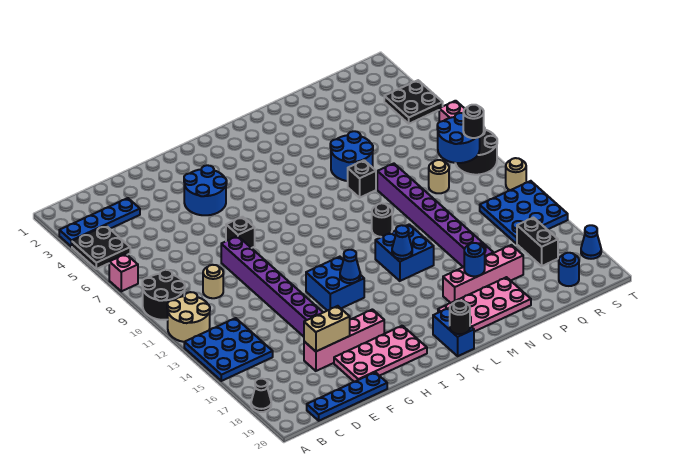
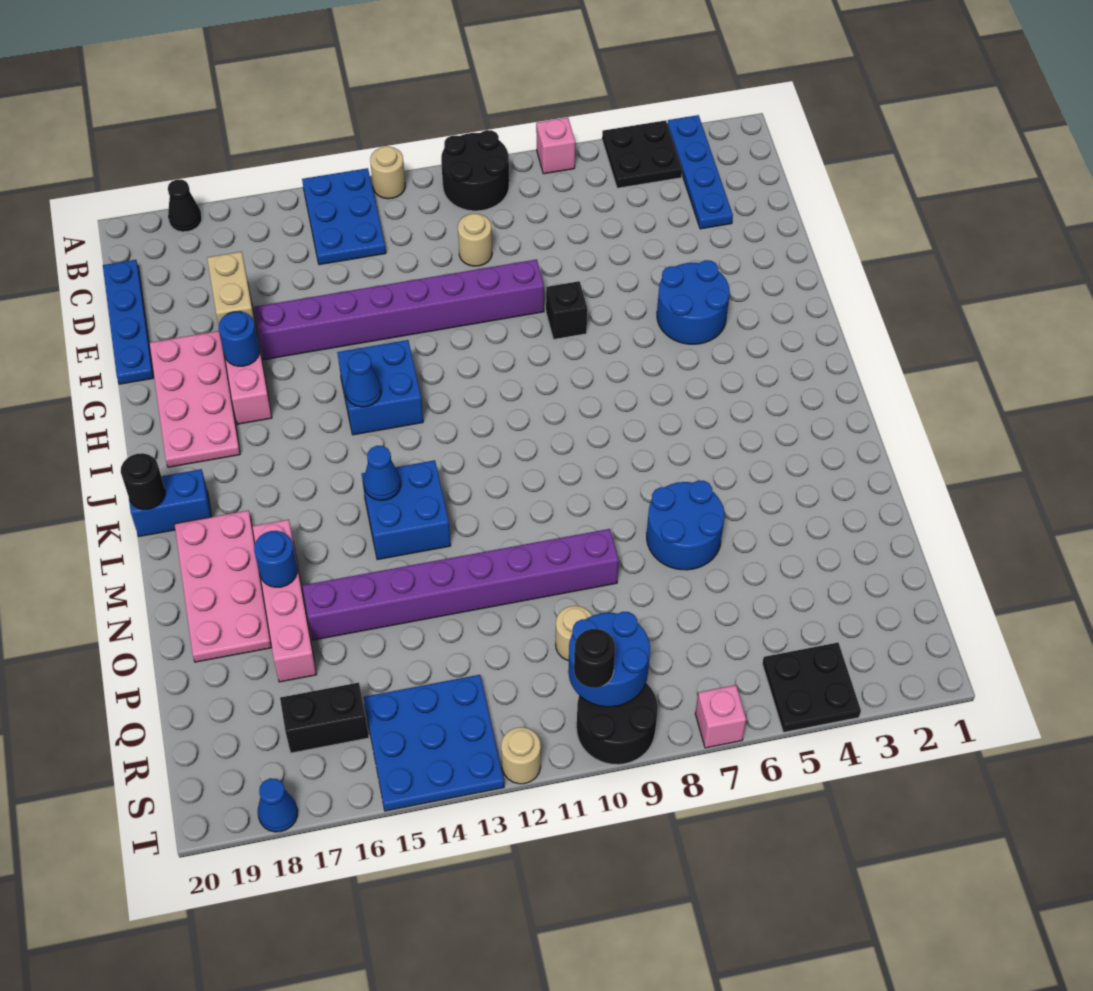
tan round brick A11:B12 level 1 -> tan round brick A12 level 1
blue plate A13:C15 level 1 -> blue plate A13:C14 level 1
black round brick M11 level 1 -> none
black brick N8 level 1 -> none
blue round brick R19 level 1 -> blue round brick G17 level 2

